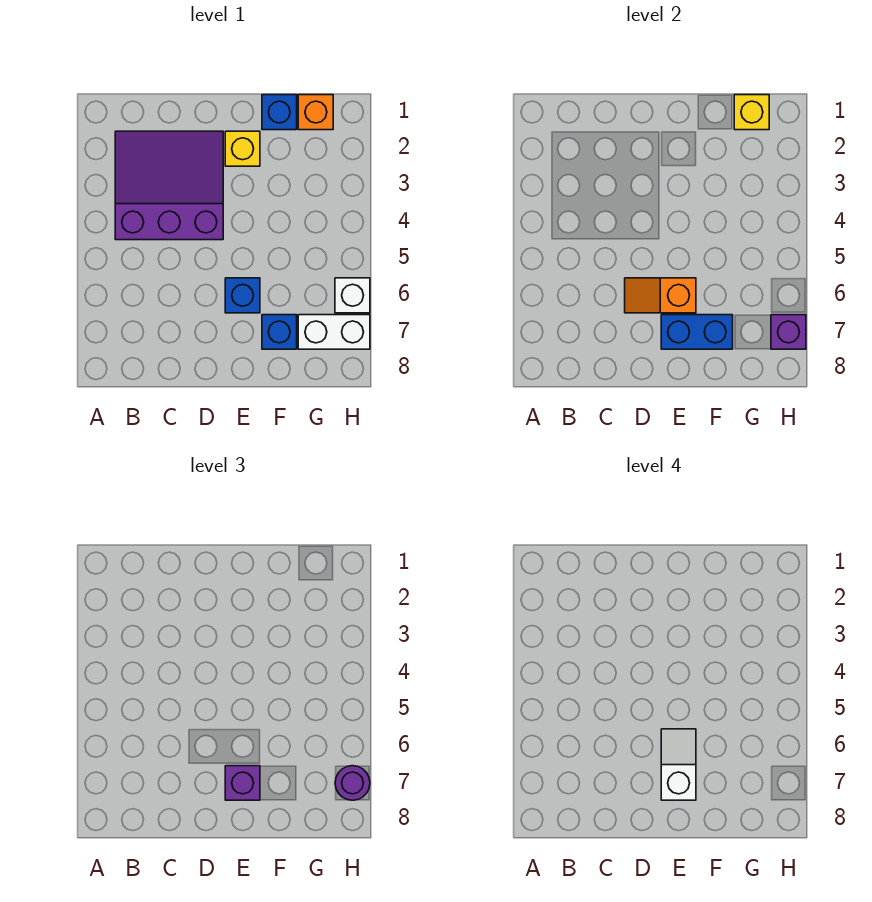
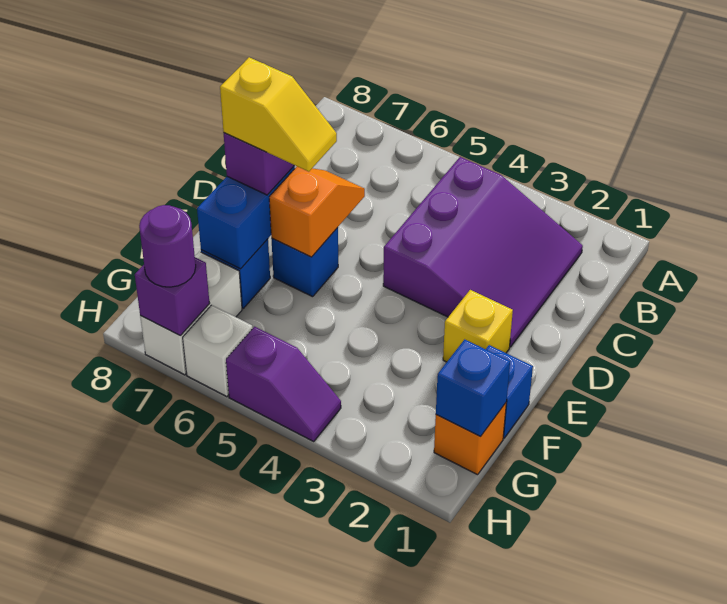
white slope E6:E7 level 4 top 7 -> yellow slope E6:E7 level 4 top 7
yellow brick G1 level 2 -> blue brick G1 level 2
none -> purple slope H4:H5 level 1 top 5

